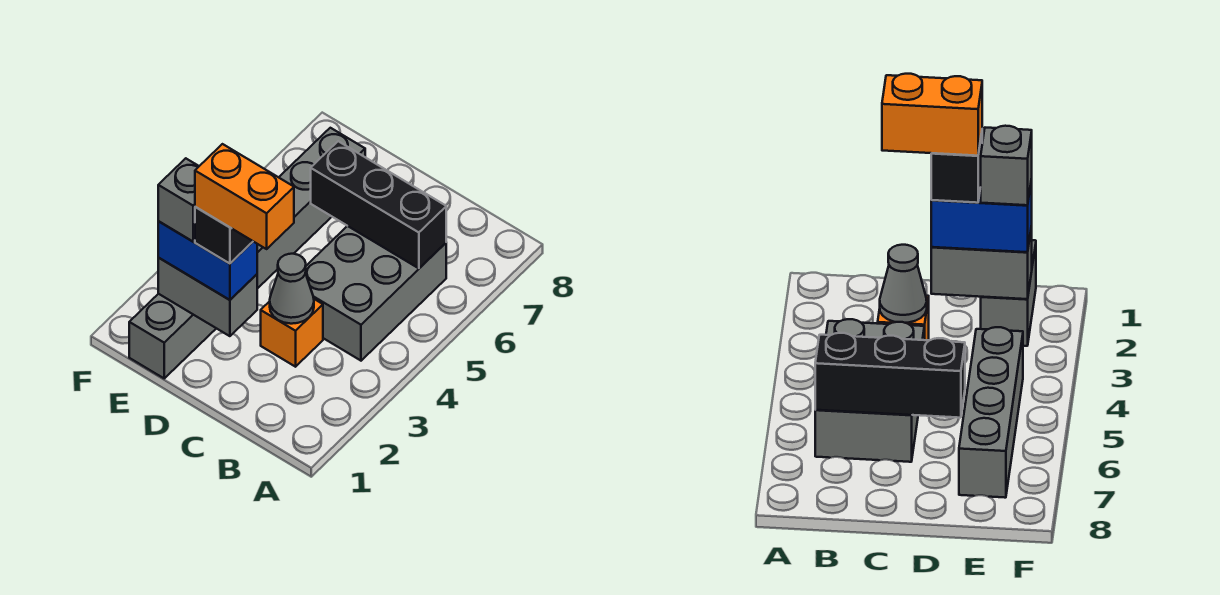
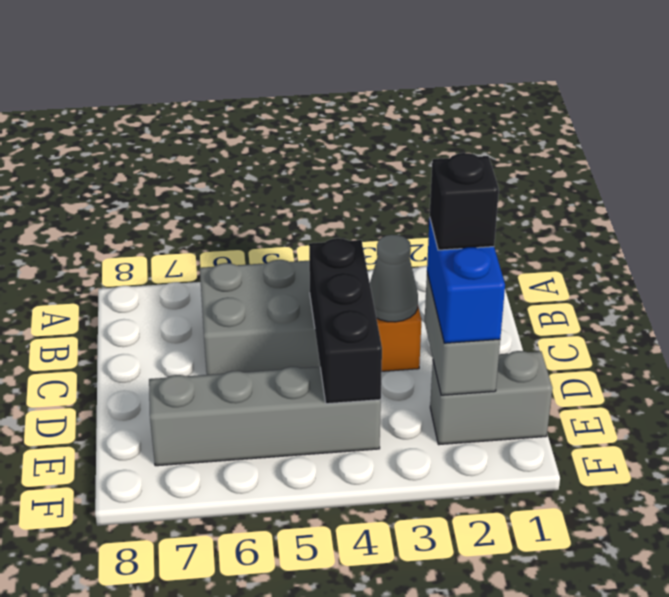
black brick B6:D6 level 2 -> black brick C4:E4 level 2
orange brick C2:D2 level 5 -> none
grey brick E2 level 4 -> none

